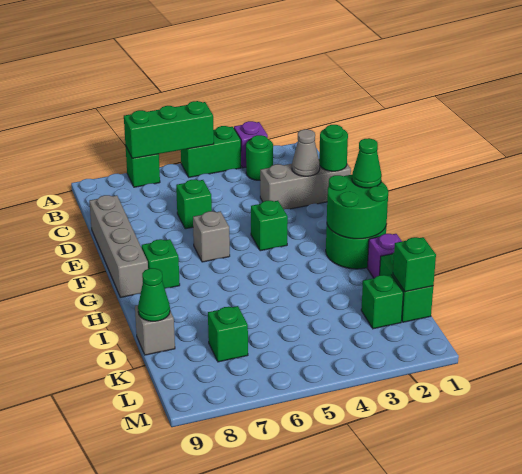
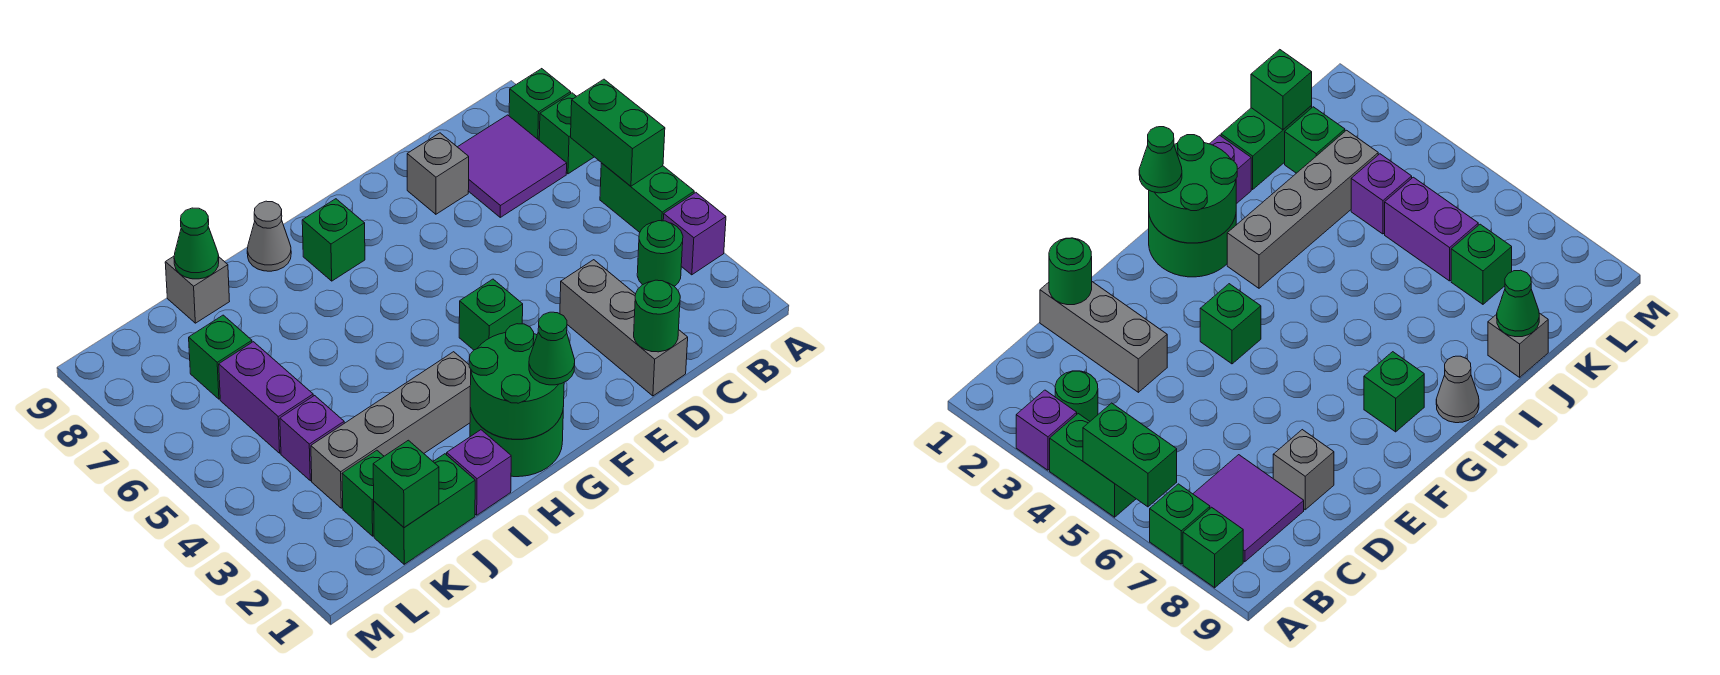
green brick A5:A7 level 2 -> green brick A5:A6 level 2
none -> purple tile B7:C8 level 1
grey cone D2 level 2 -> grey cone H9 level 1
green brick D6 level 1 -> green brick A8 level 1
grey brick D9:G9 level 1 -> grey brick H3:K3 level 1
grey brick F6 level 1 -> grey brick D8 level 1
none -> purple brick K4 level 1
none -> purple brick K5:K6 level 1

